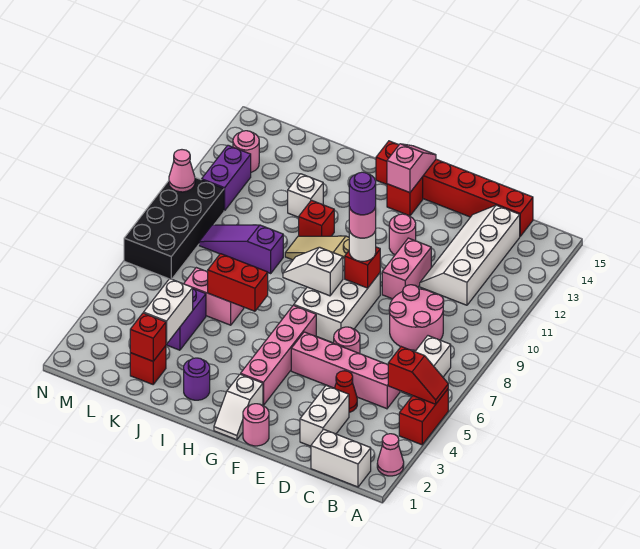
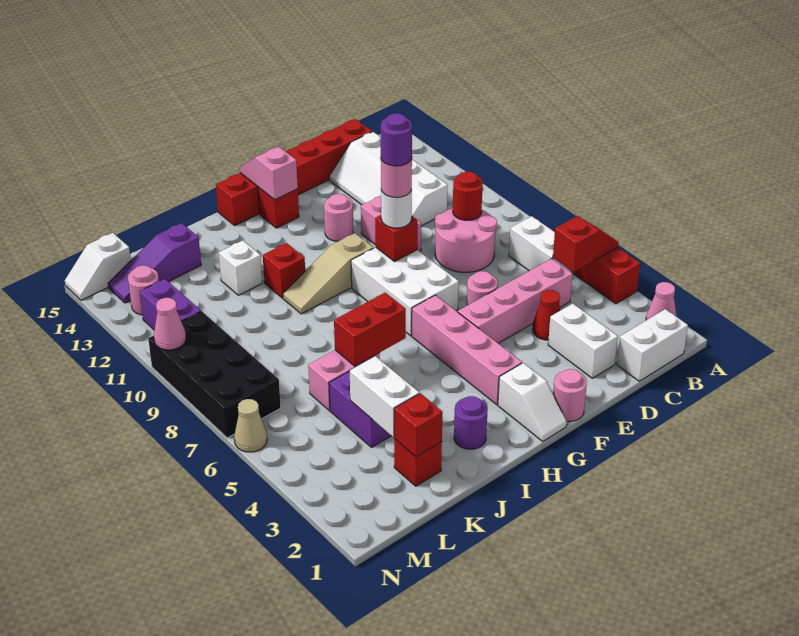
none -> red round brick C9 level 2
white slope G8:H8 level 2 top G -> white slope M15:N15 level 1 top M
purple slope J9:L9 level 1 top J -> purple slope K14:M14 level 1 top K
none -> tan cone N6 level 1

